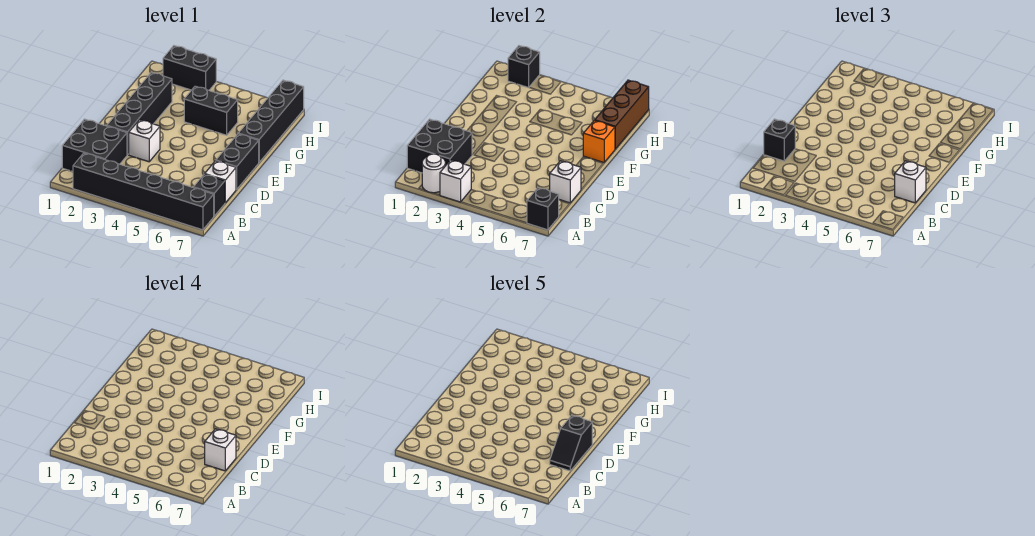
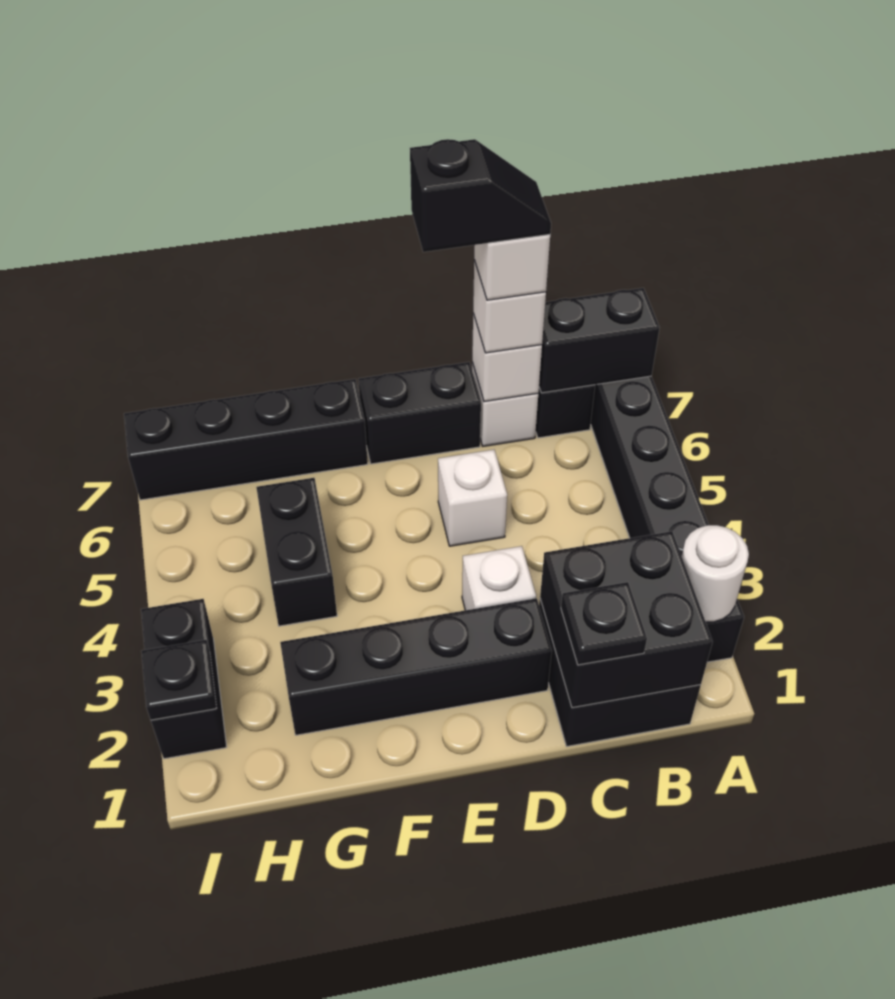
white brick A3 level 2 -> white brick D5 level 1
black brick A7 level 2 -> black brick A7:B7 level 2
black brick C1 level 3 -> black plate C1 level 3
orange brick F7 level 2 -> none
brown brick G7:I7 level 2 -> none
black brick I2 level 2 -> black plate I2 level 2

